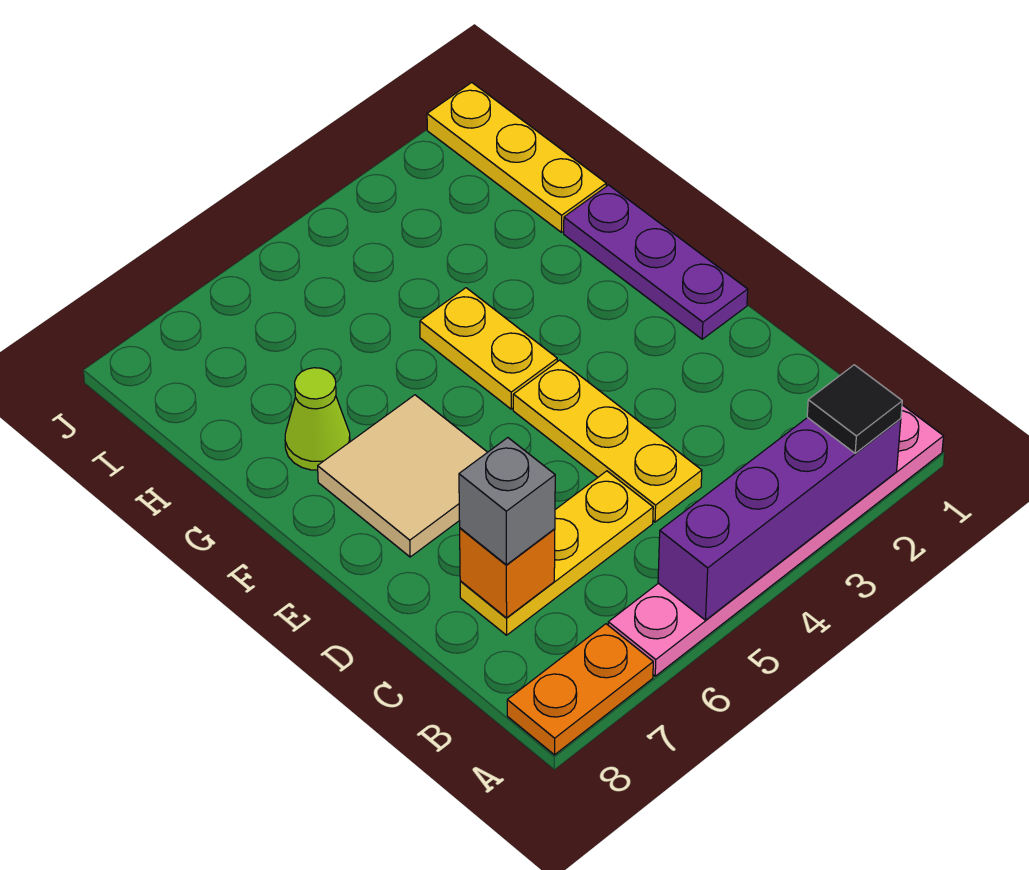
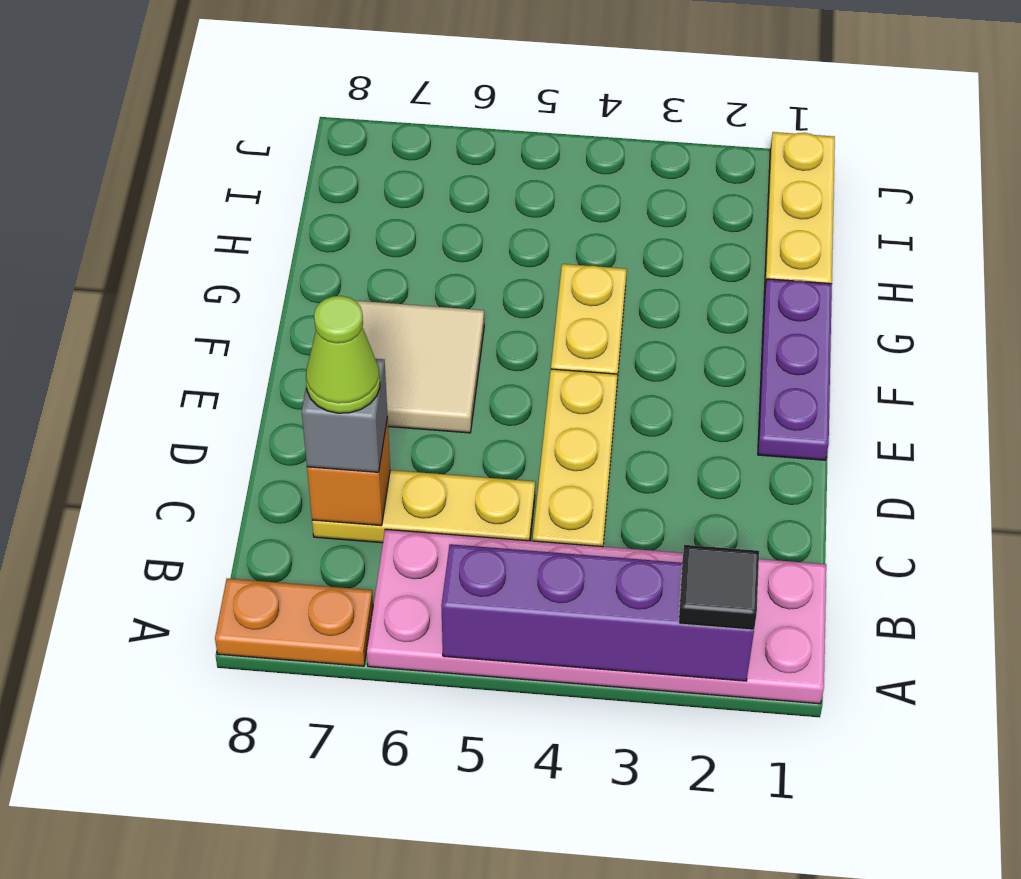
pink plate A1:A6 level 1 -> pink plate A1:B6 level 1
lime cone G7 level 1 -> lime cone C7 level 4

